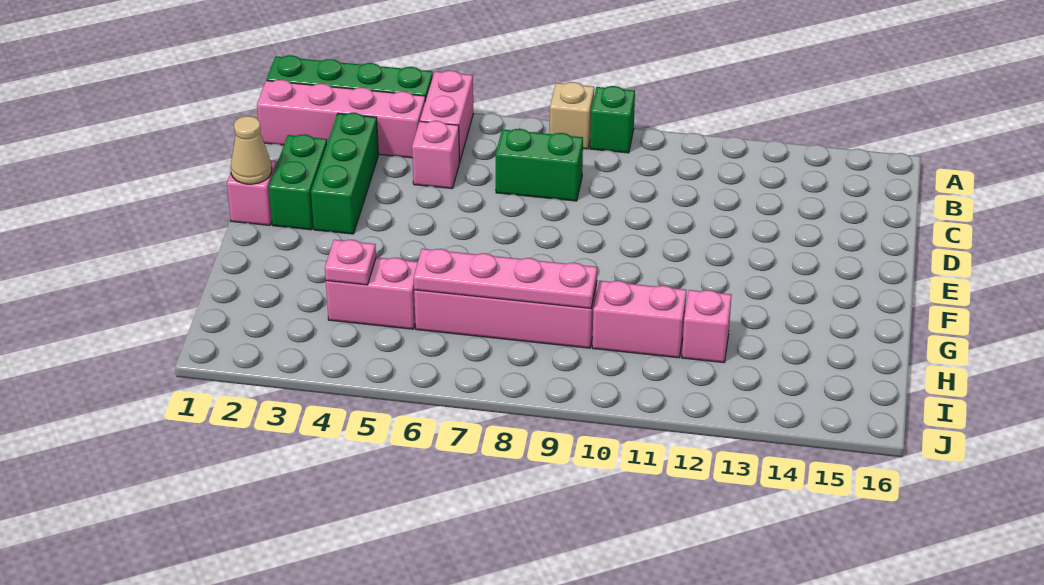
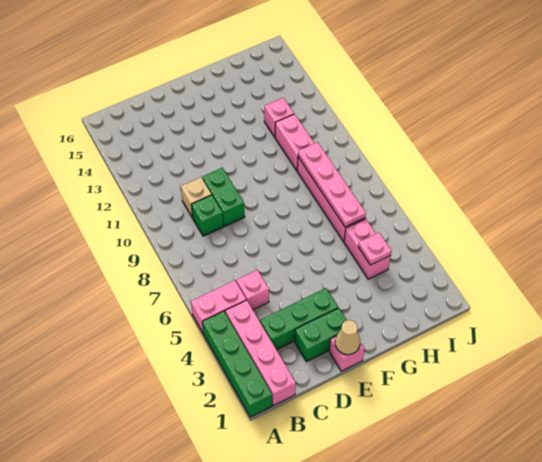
tan brick A8 level 1 -> tan brick C10 level 1
green brick A9 level 1 -> green brick C9 level 1
green brick C7:C8 level 1 -> green brick D9:D10 level 1

